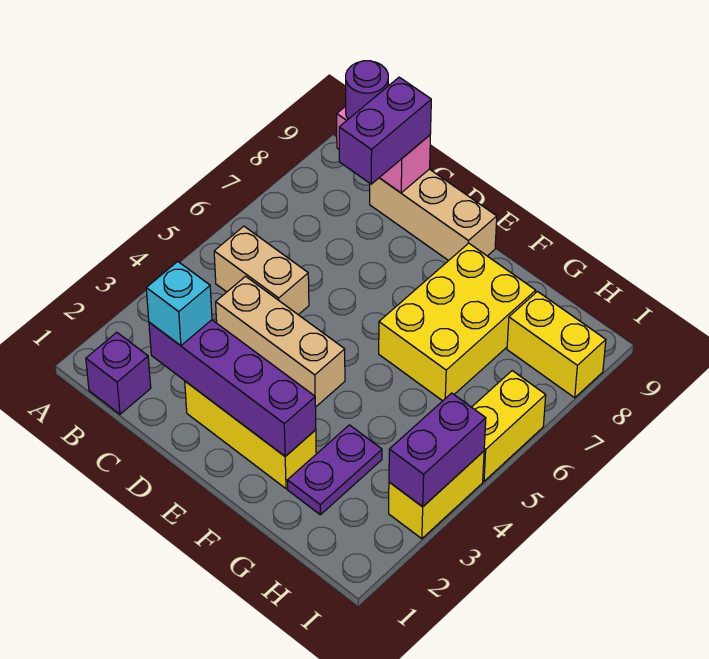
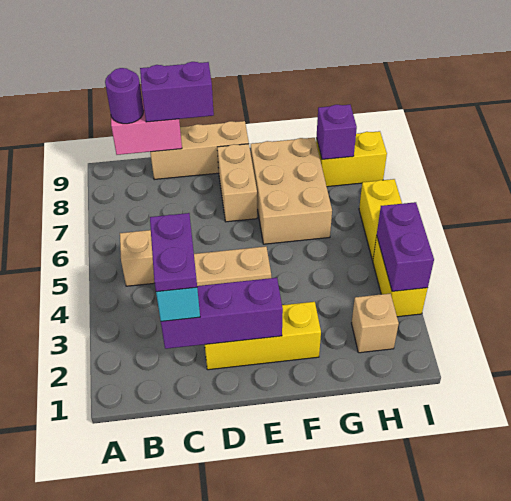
purple brick B1 level 1 -> purple brick H8 level 2
purple brick C2:F2 level 2 -> purple brick C2:E2 level 2
purple brick C8:C9 level 3 -> purple brick C9:D9 level 3
none -> tan brick E7:E8 level 1
yellow brick F6:G8 level 1 -> tan brick F6:G8 level 1
purple plate G2:G3 level 1 -> purple plate C2:C3 level 4
none -> tan brick H2 level 1

